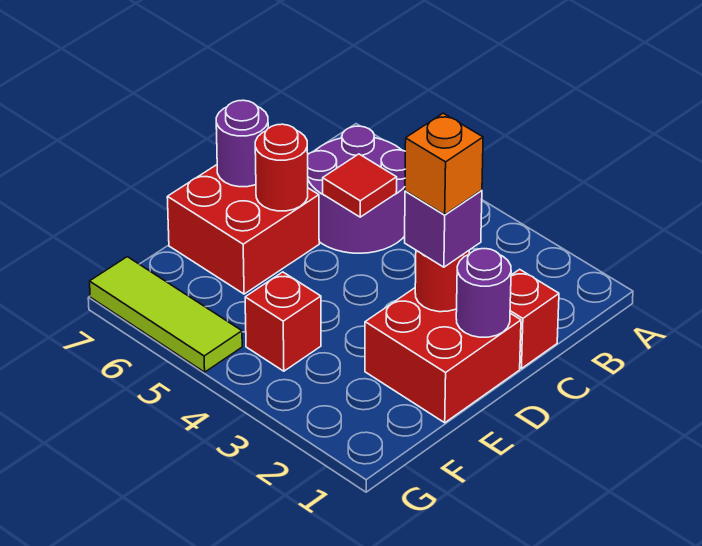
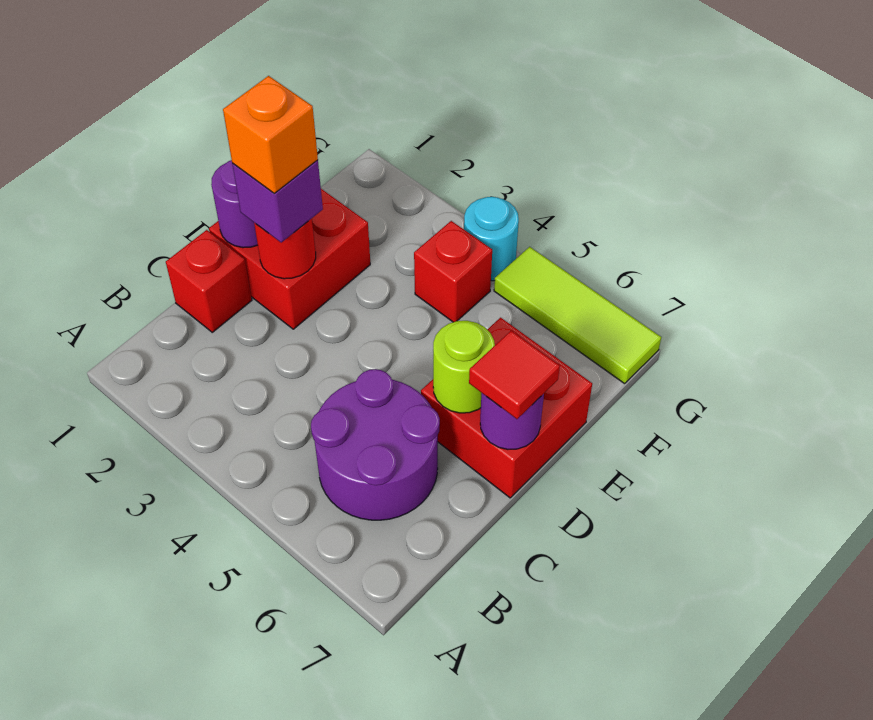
red tile C5 level 2 -> red tile D7 level 3
red round brick D6 level 2 -> lime round brick D6 level 2
none -> cyan round brick G4 level 1

